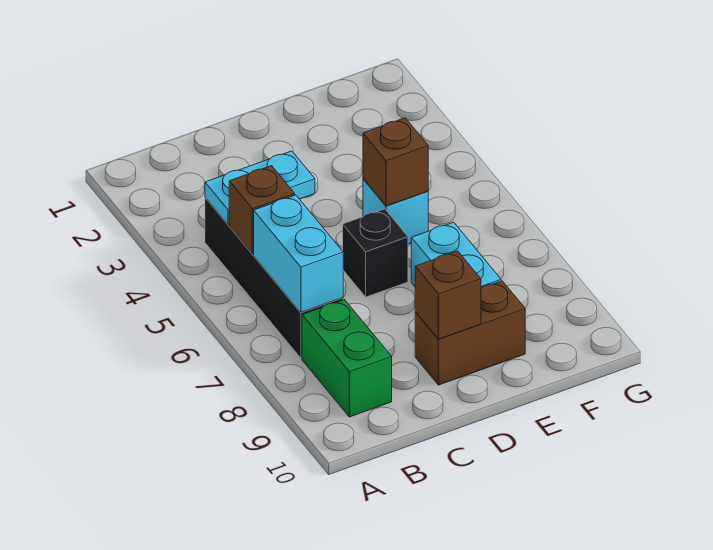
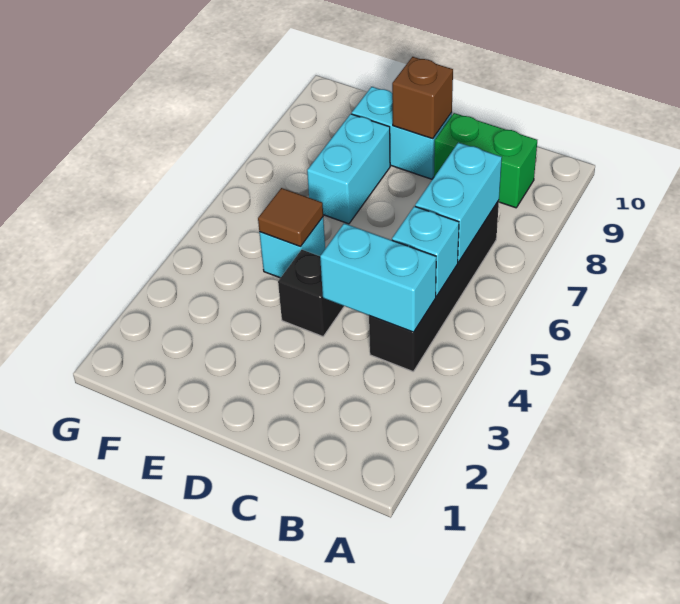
cyan plate B4:C4 level 2 -> cyan brick B4:C4 level 2
brown brick B5 level 2 -> cyan brick B5 level 2
green brick B8:B9 level 1 -> green brick B9:C9 level 1
black brick D6 level 1 -> black brick D4 level 1
brown brick D9:E9 level 1 -> cyan brick D9:E9 level 1
brown brick E5 level 2 -> brown tile E5 level 2

